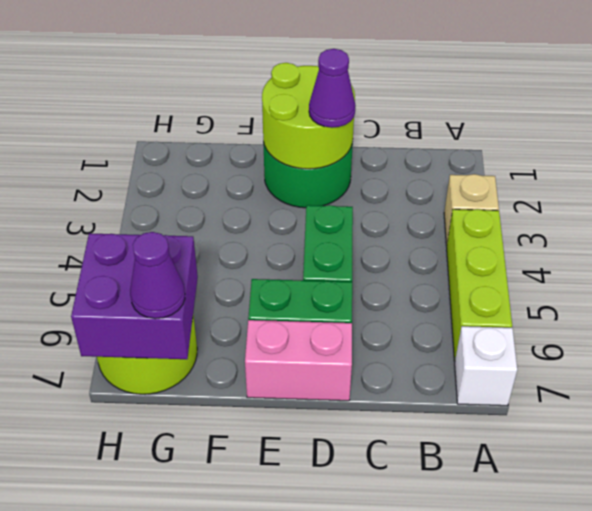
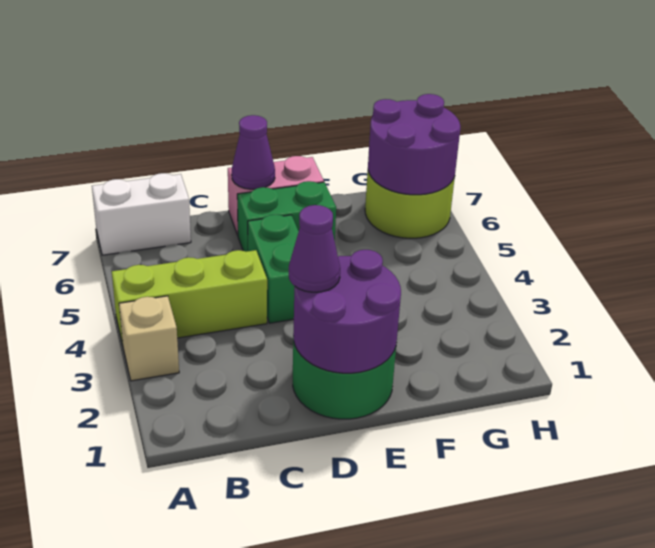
lime brick A4:A6 level 1 -> lime brick A4:C4 level 1
white brick A7 level 1 -> white brick A7:B7 level 1
lime round brick D1:E2 level 2 -> purple round brick D1:E2 level 2
purple brick G6:H7 level 2 -> purple round brick G6:H7 level 2
purple cone G7 level 3 -> purple cone D7 level 2

